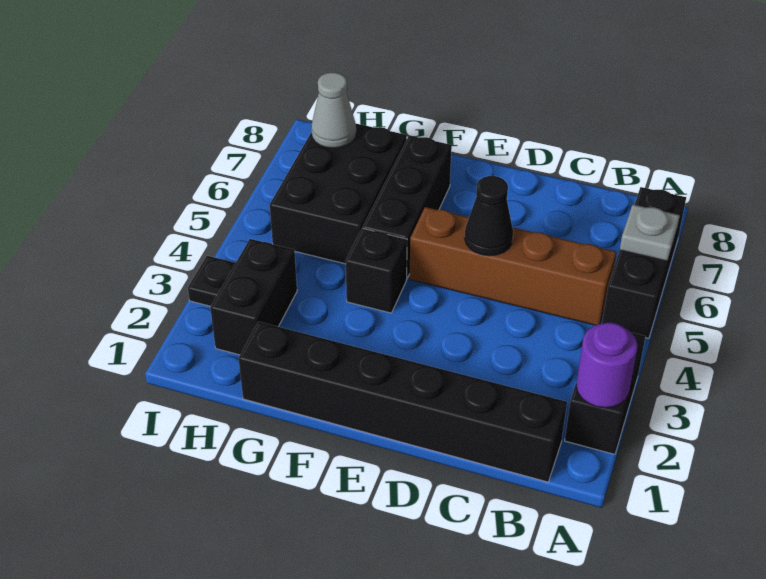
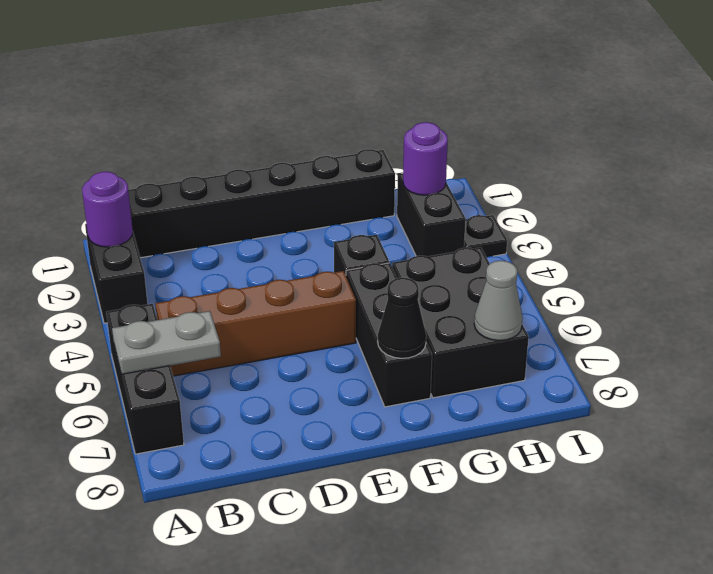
grey plate A6 level 2 -> grey plate A6:B6 level 2
black cone D5 level 2 -> black cone F7 level 2
none -> purple round brick H2 level 2

